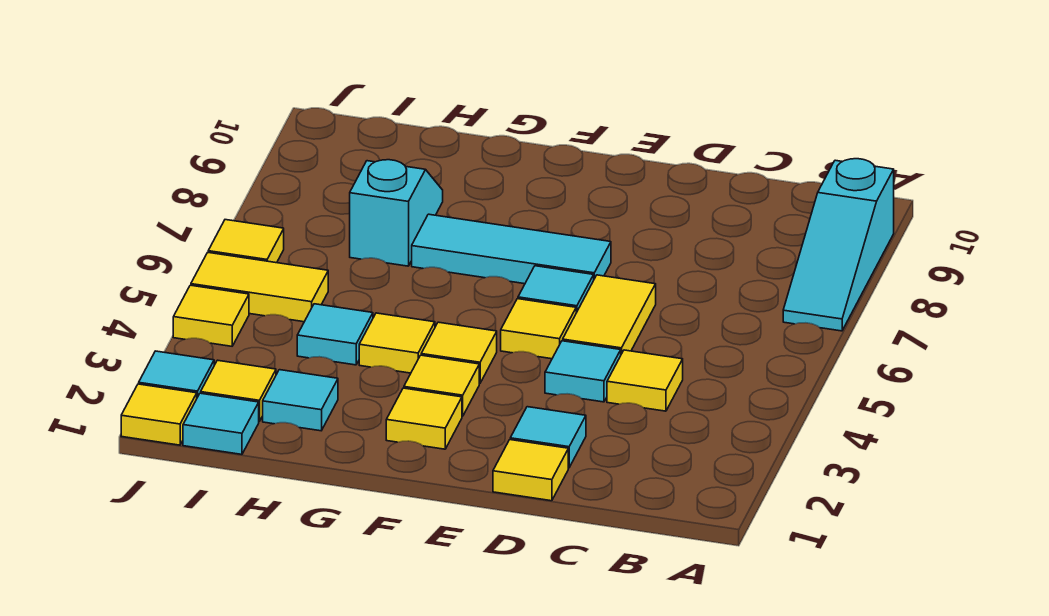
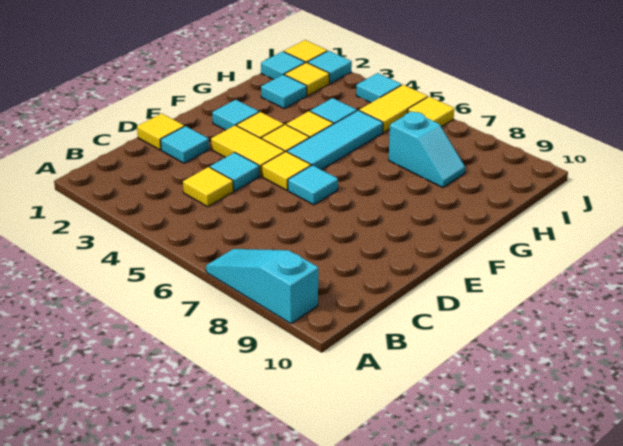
yellow tile D5:D6 level 1 -> yellow tile E3:E4 level 1
cyan tile E7:G7 level 1 -> cyan tile F5:H5 level 1
yellow tile F2 level 1 -> cyan tile F2 level 1
yellow tile J4 level 1 -> cyan tile J4 level 1

